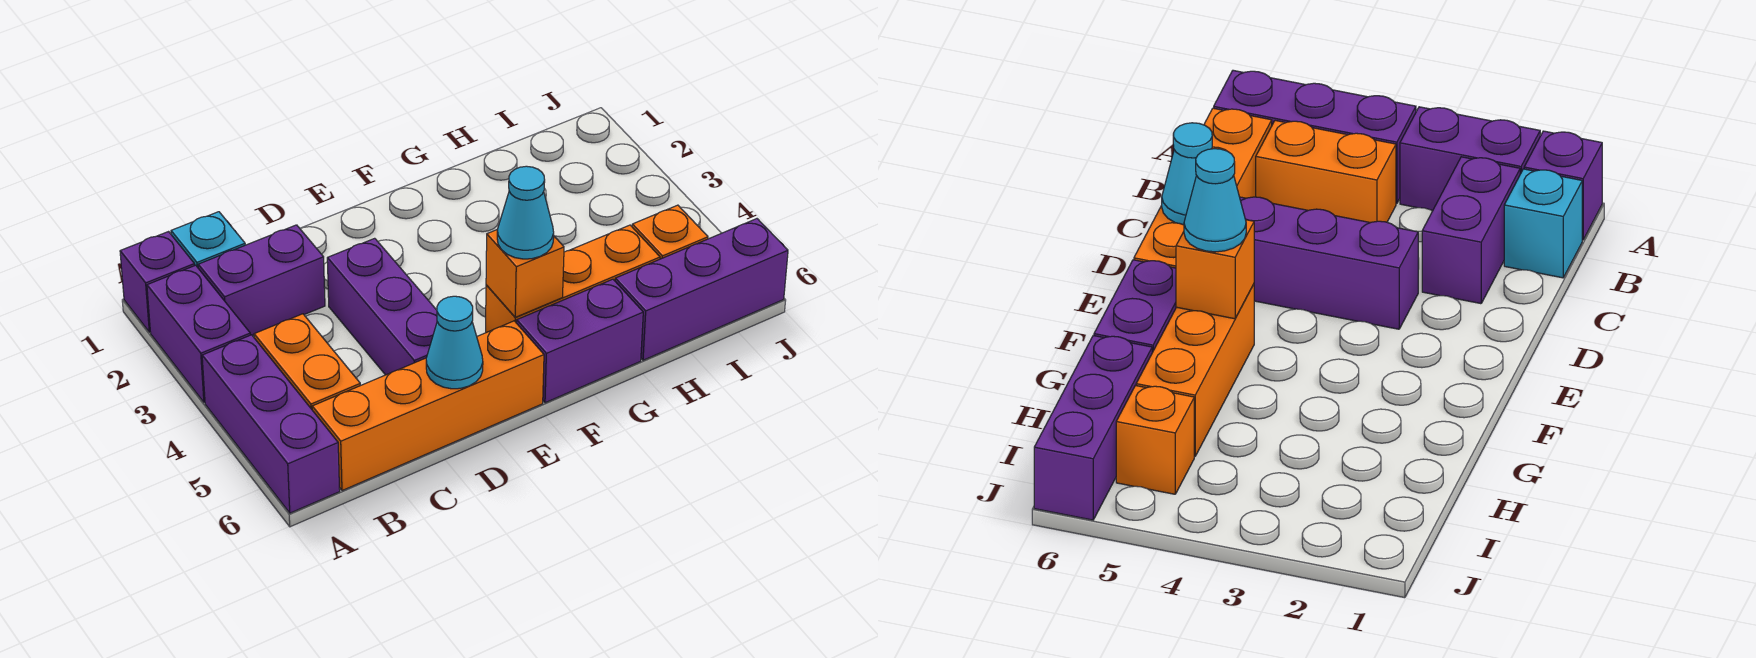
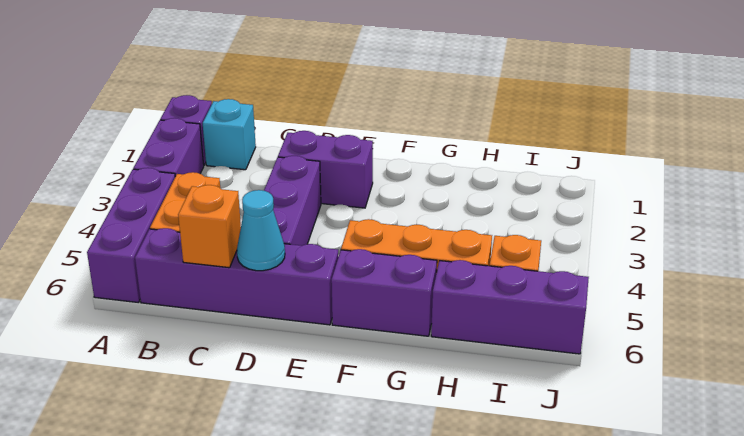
purple brick B2:C2 level 1 -> purple brick D2:E2 level 1
orange brick B6:E6 level 1 -> purple brick B6:E6 level 1
orange brick F5 level 2 -> orange brick C6 level 2
cyan cone F5 level 3 -> none

